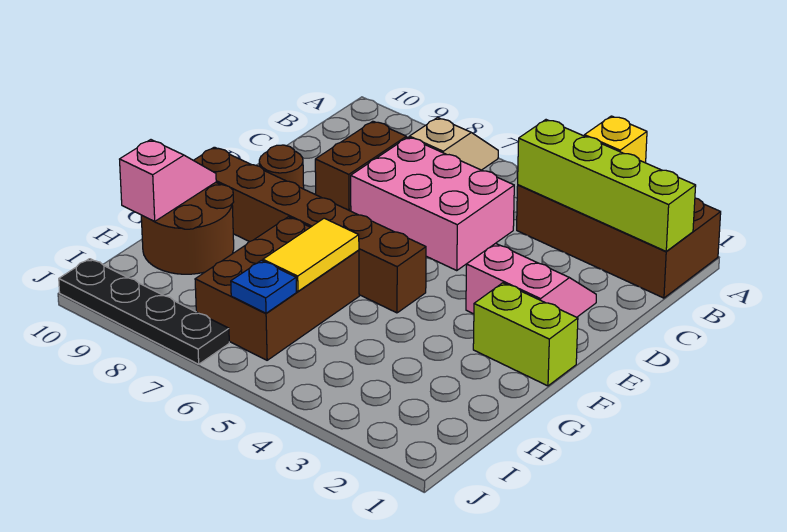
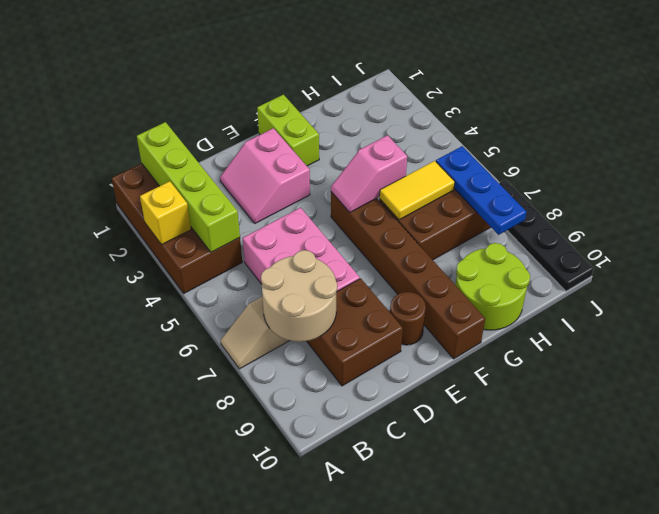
none -> tan round brick B7:C8 level 2
brown brick C8:D8 level 1 -> brown brick C8:D9 level 1
brown round brick G9:H10 level 1 -> lime round brick G9:H10 level 1
pink slope G10:H10 level 2 top H -> pink slope F5:G5 level 2 top G
blue plate I6 level 2 -> blue plate I6:I8 level 2

